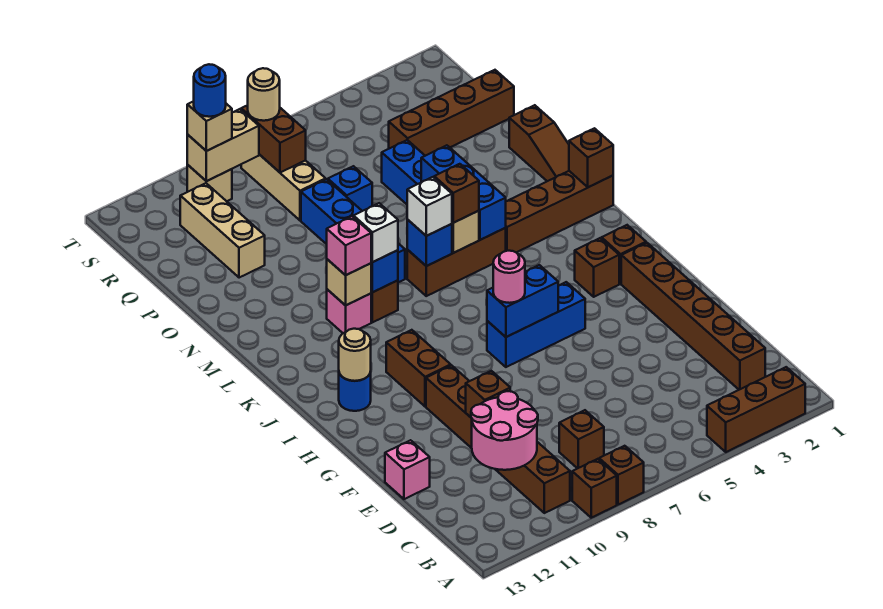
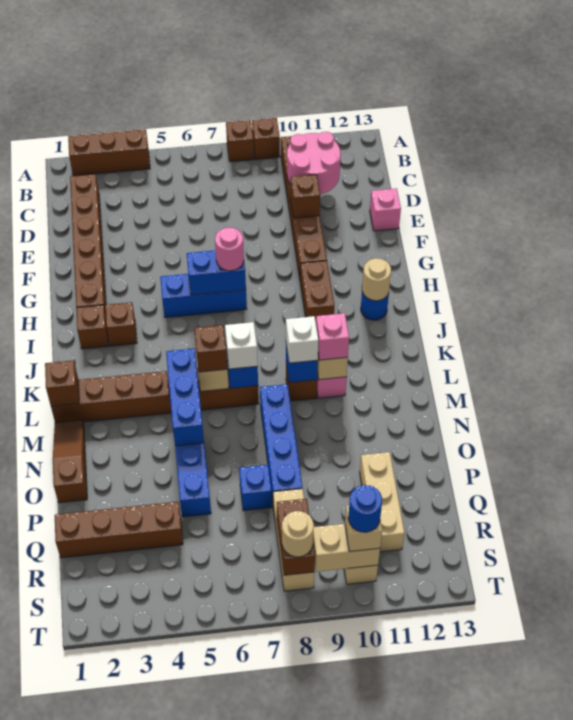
brown brick C8 level 1 -> none

